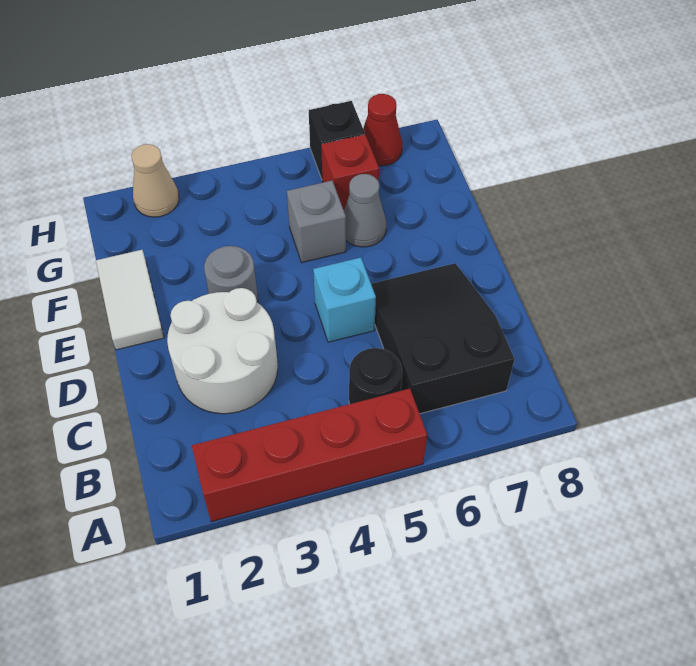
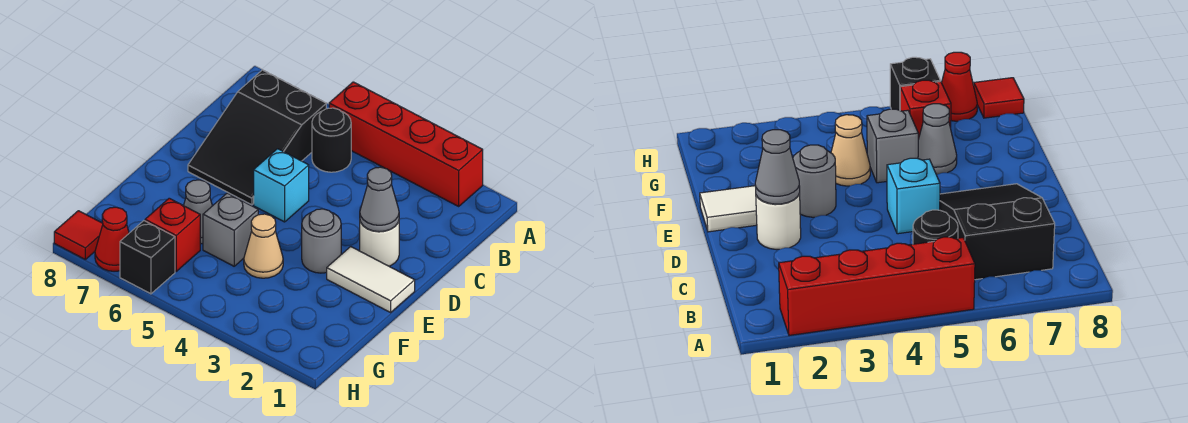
white round brick C2:D3 level 1 -> white round brick D2 level 1
none -> grey cone D2 level 2
white tile E1:F1 level 1 -> white tile E1:E2 level 1
tan cone H2 level 1 -> tan cone F4 level 1
none -> red tile H8 level 1

